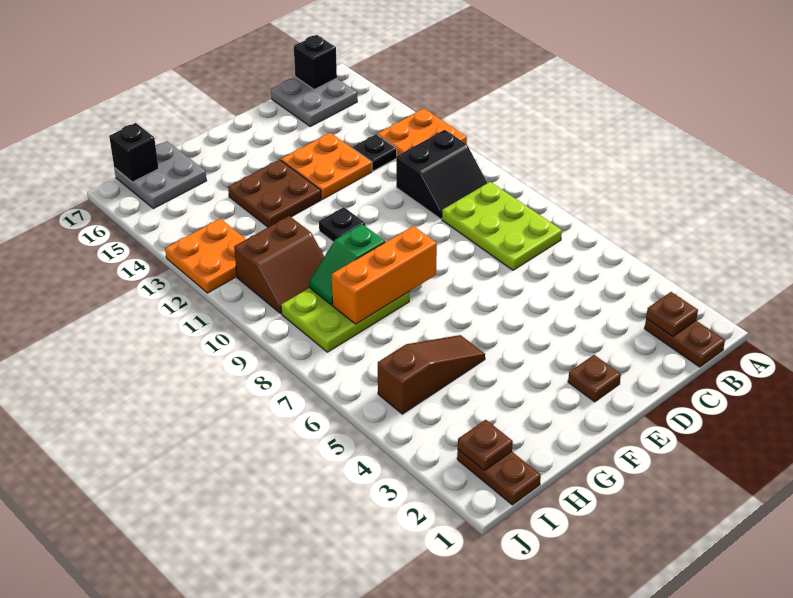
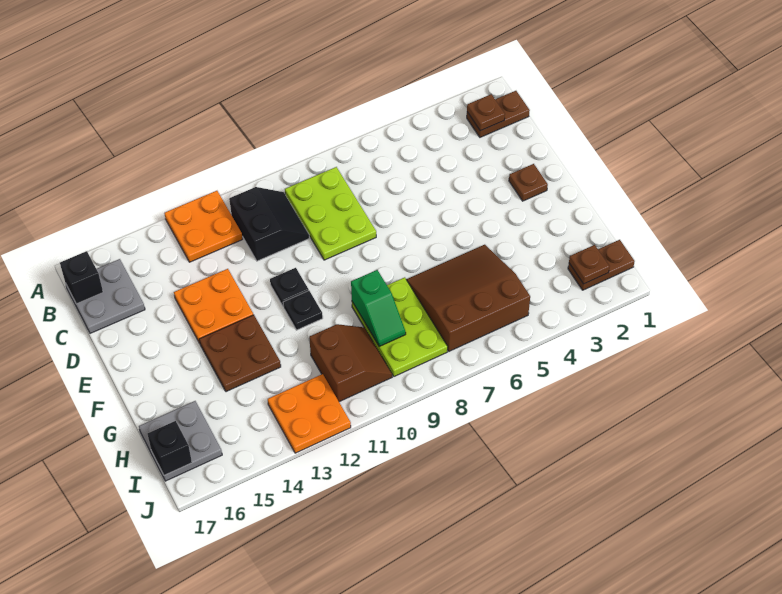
lime plate B7:C9 level 1 -> lime plate B8:D9 level 1
black plate C13 level 1 -> black plate E11 level 1
orange brick F8:H8 level 2 -> none
brown slope G5:I5 level 1 top I -> brown slope G5:I7 level 1 top I

